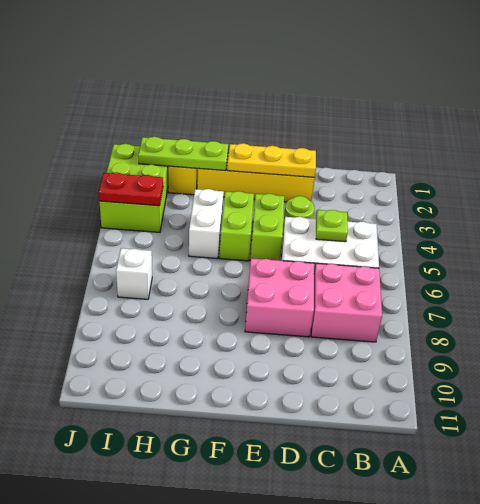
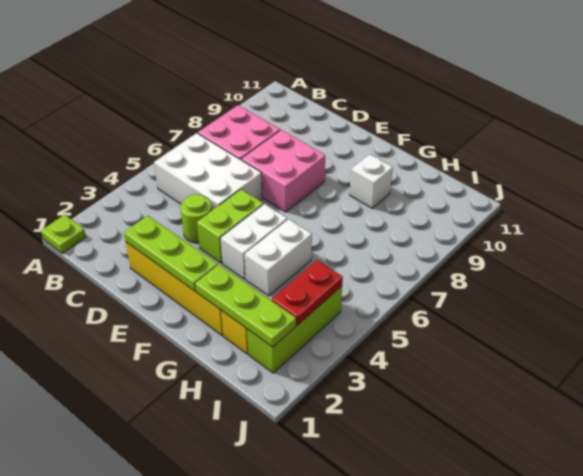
lime plate C5 level 2 -> lime plate A1 level 1
yellow plate D2:F2 level 2 -> lime plate D2:F2 level 2
lime brick F4:F5 level 1 -> white brick F4:F5 level 1
lime brick I2:J4 level 1 -> lime brick I2:I4 level 1
red plate I4:J4 level 2 -> red plate I3:I4 level 2
white brick I7 level 1 -> white brick G9 level 1

